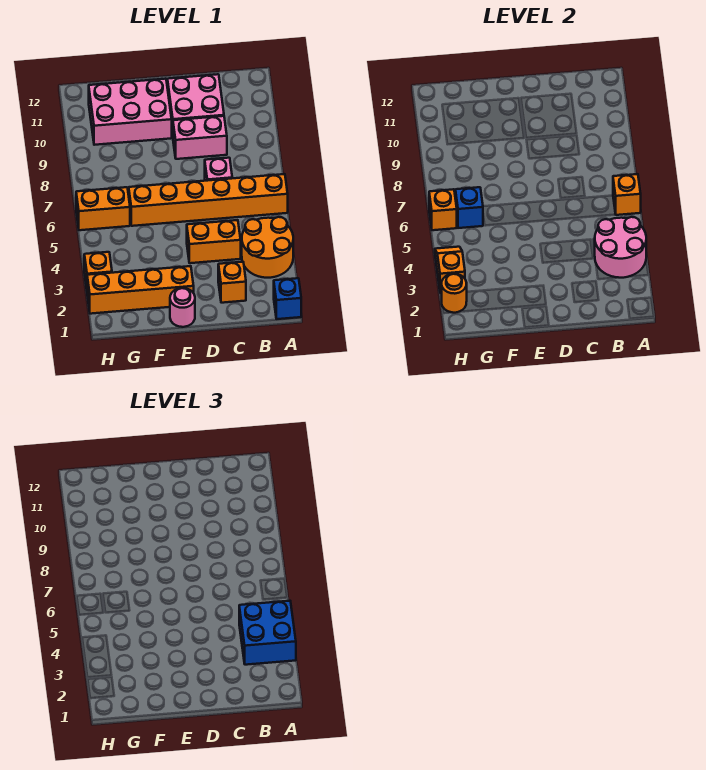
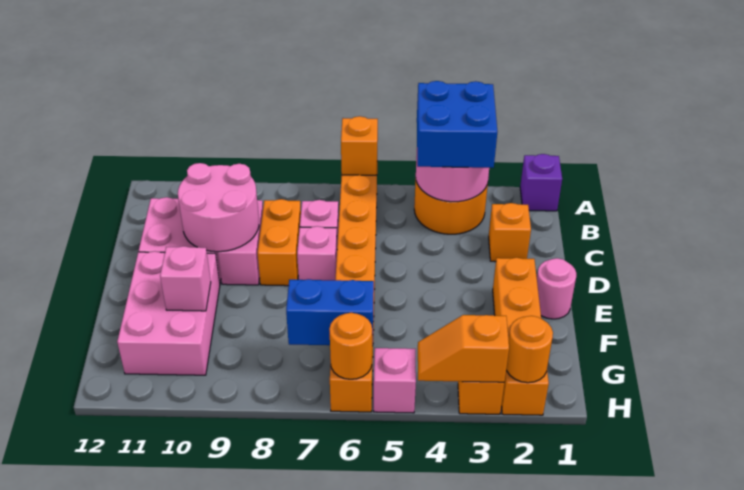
blue brick A1 level 1 -> purple brick A1 level 1
orange brick C4:D4 level 1 -> orange brick C8:D8 level 1
none -> pink round brick C9:D10 level 2
none -> pink brick D7 level 1
none -> pink brick F10 level 2
blue brick G6 level 2 -> blue brick G6:G7 level 2
none -> pink brick H5 level 1
orange brick H6 level 2 -> orange round brick H6 level 2

